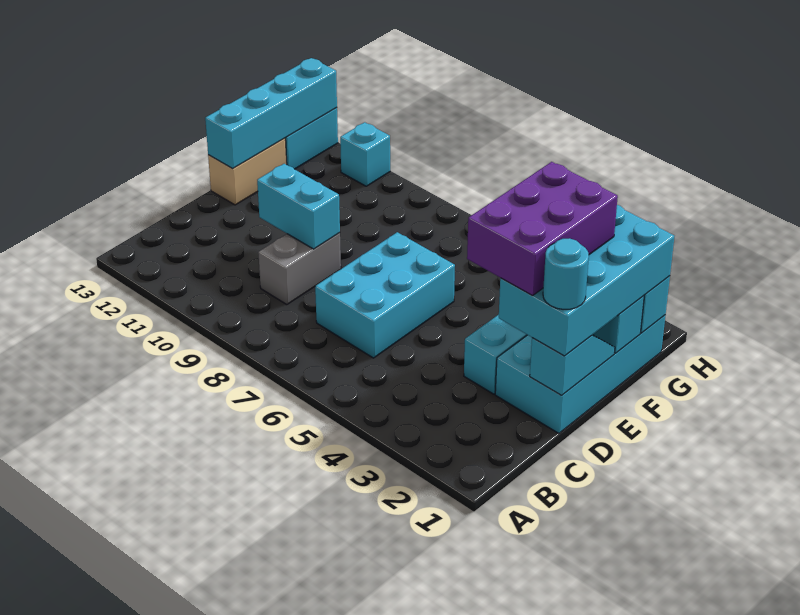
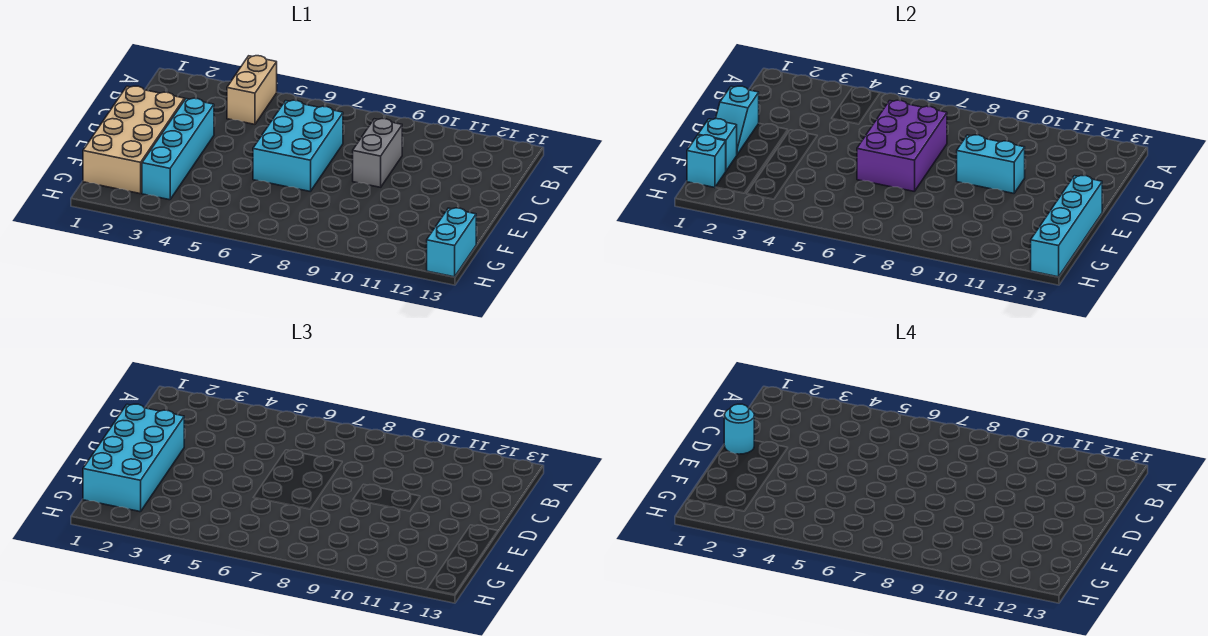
cyan brick D1:G2 level 1 -> tan brick D1:G2 level 1
purple brick D2:F3 level 4 -> purple brick C6:E7 level 2
tan brick E13:F13 level 1 -> tan brick A4:B4 level 1
cyan brick H11 level 1 -> none

